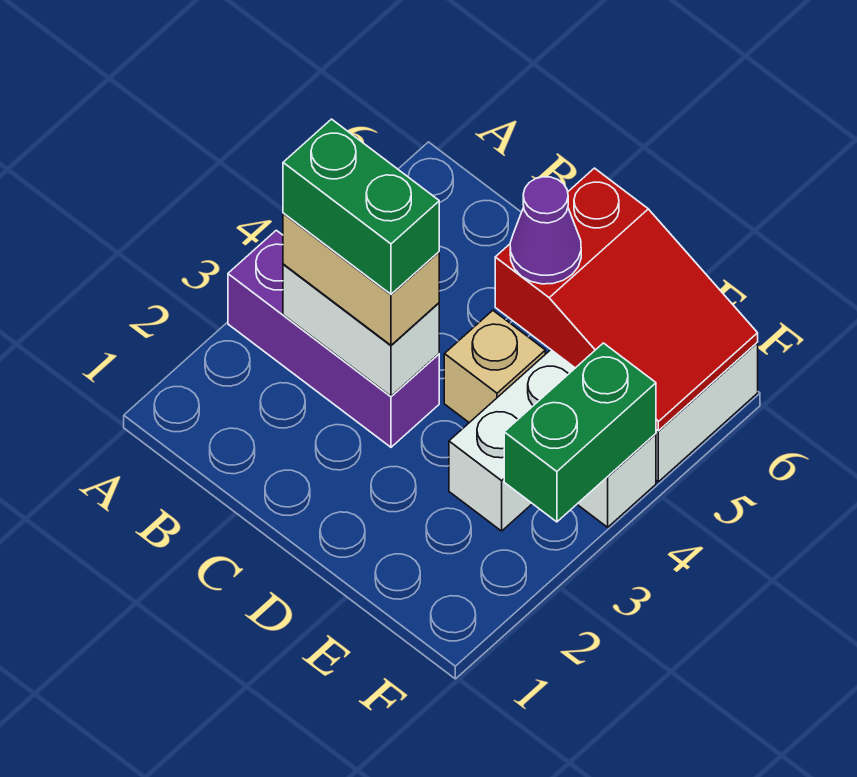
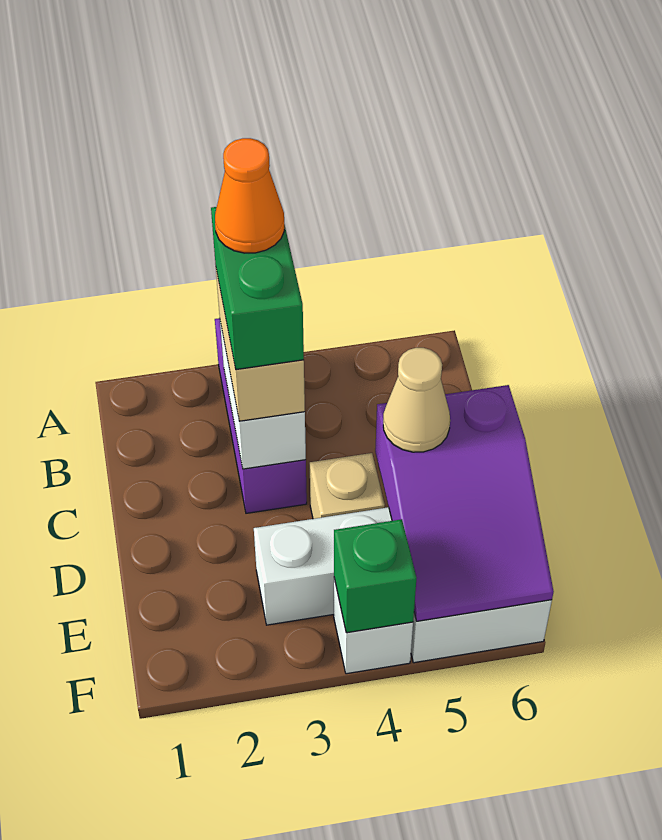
none -> orange cone B3 level 5
red slope D5:F6 level 2 top D -> purple slope D5:F6 level 2 top D
purple cone D5 level 3 -> tan cone D5 level 3
green brick F3:F4 level 2 -> green brick F4 level 2

